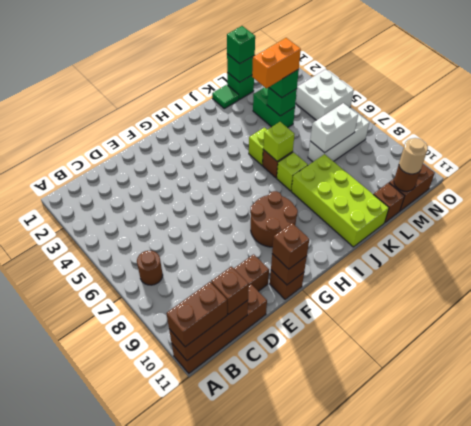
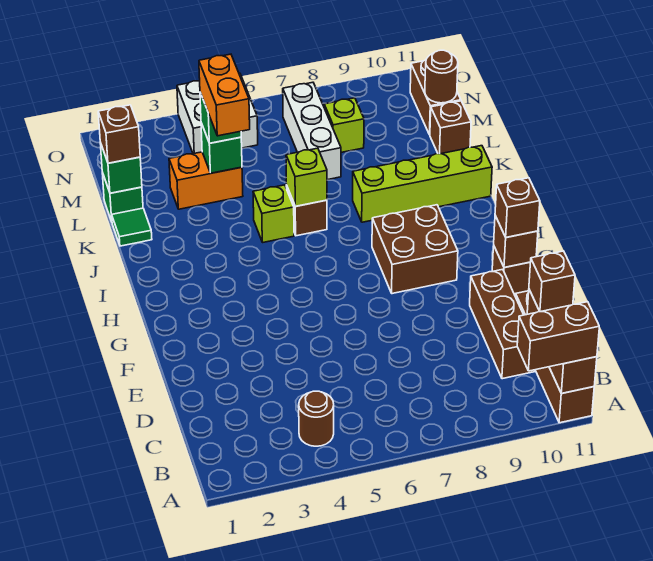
brown brick A11:B11 level 3 -> brown brick A10:A11 level 3
brown round brick B7 level 1 -> brown round brick B4 level 1
brown round brick G8:H9 level 1 -> brown brick G8:H9 level 1
lime brick J7 level 1 -> lime brick M8 level 1
lime brick J8:K11 level 1 -> lime brick J8:J11 level 1
green brick L1 level 3 -> brown brick L1 level 3
green brick L3:L4 level 1 -> orange brick L3:L4 level 1
white brick L7:M7 level 2 -> none
tan round brick M11 level 3 -> none

